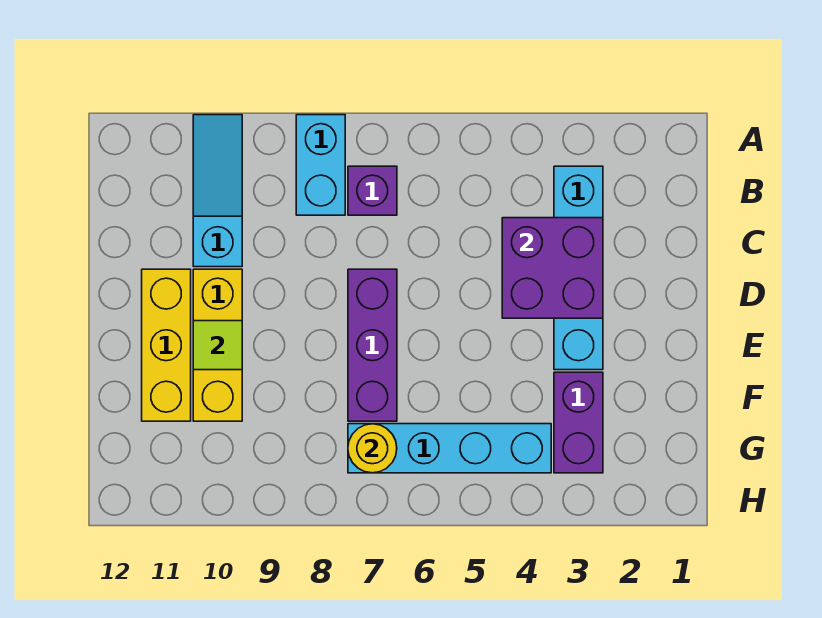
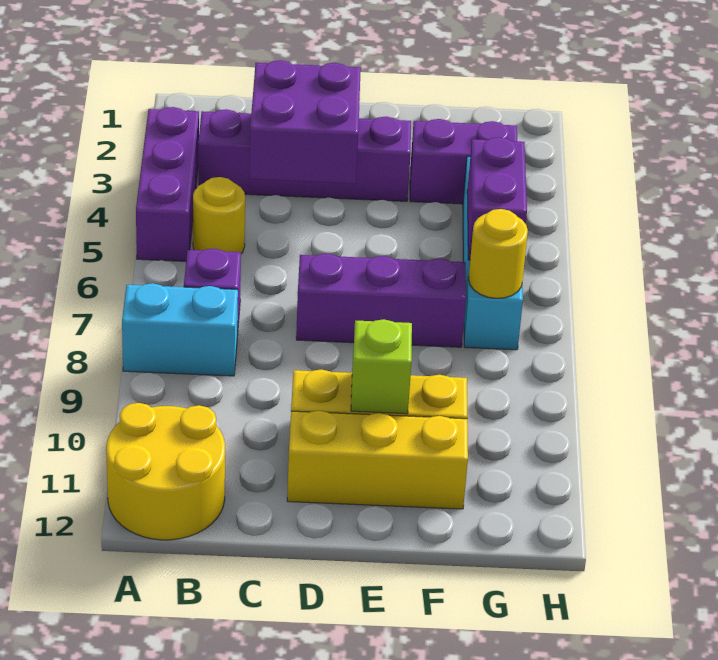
none -> purple brick A3:A5 level 1
cyan slope A10:C10 level 1 top C -> none
none -> yellow round brick A11:B12 level 1
cyan brick B3:E3 level 1 -> purple brick B3:E3 level 1
none -> yellow round brick B5 level 1
lime tile E10 level 2 -> lime brick E10 level 2
none -> purple brick G5:G6 level 2

